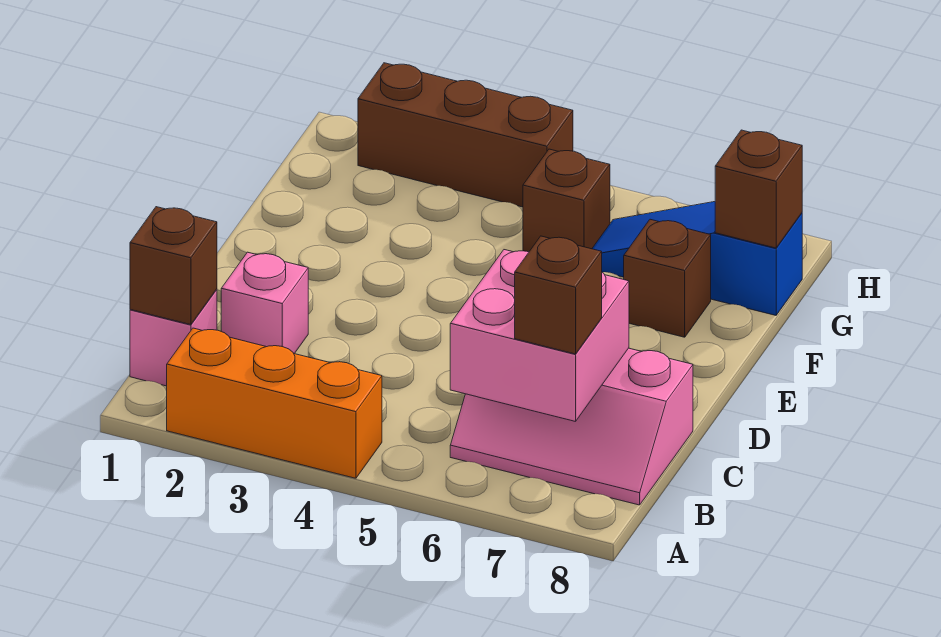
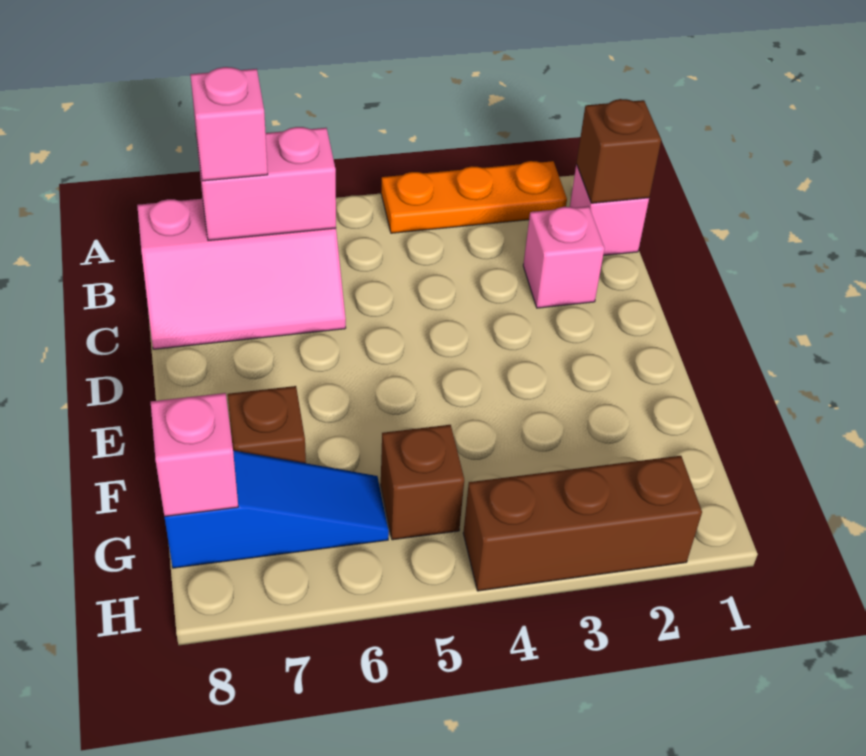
orange brick A2:A4 level 1 -> orange plate A2:A4 level 1
pink slope B6:C8 level 1 top C -> pink slope B6:C8 level 1 top B
pink brick B6:C7 level 2 -> pink brick B6:B7 level 2
brown brick B7 level 3 -> pink brick B7 level 3
brown brick G8 level 2 -> pink brick G8 level 2

